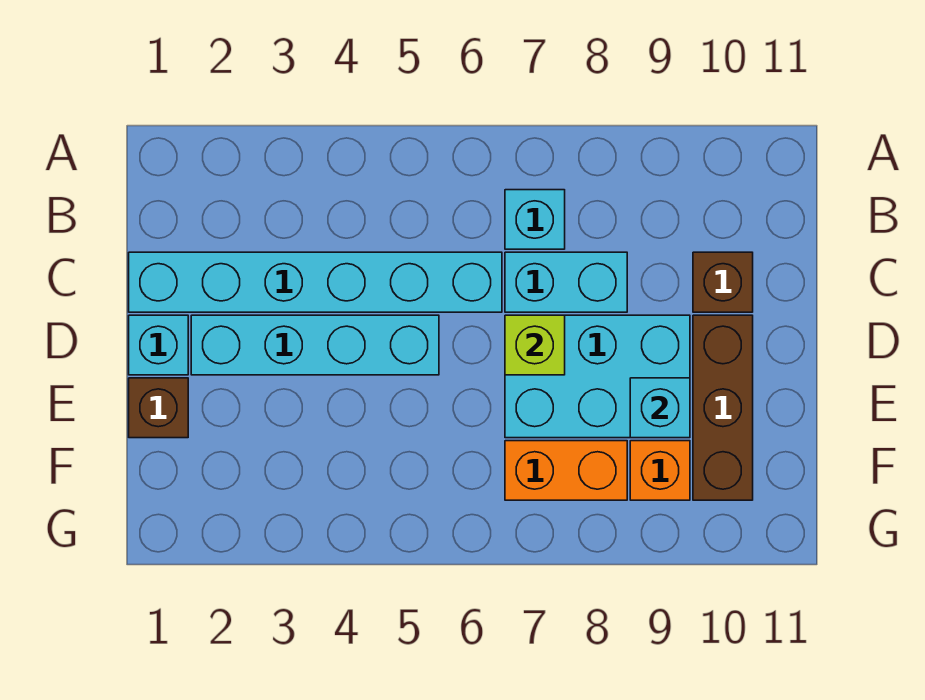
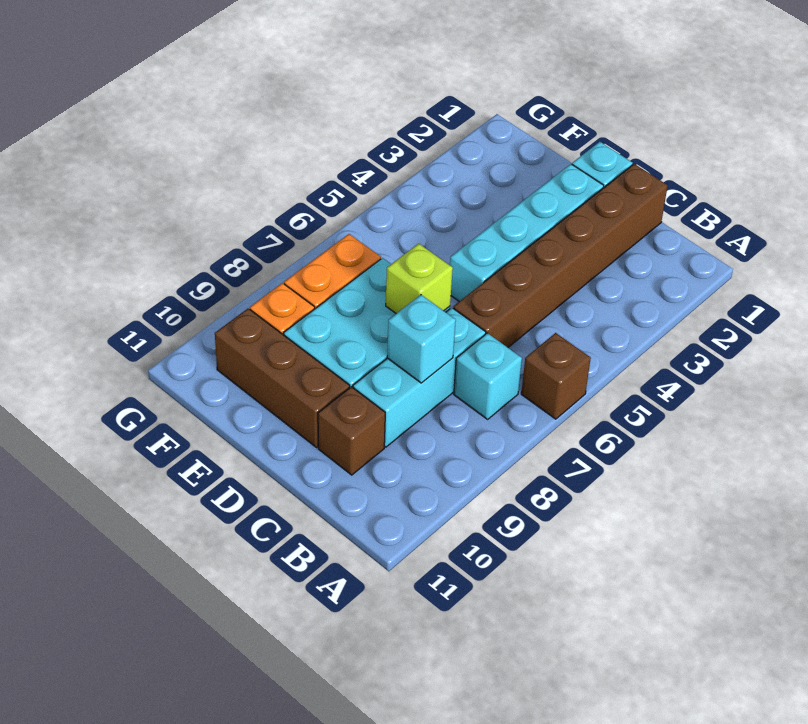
cyan brick C1:C6 level 1 -> brown brick C1:C6 level 1
cyan brick C7:C8 level 1 -> cyan brick C7:C9 level 1
brown brick E1 level 1 -> brown brick A6 level 1
cyan brick E9 level 2 -> cyan brick C8 level 2

